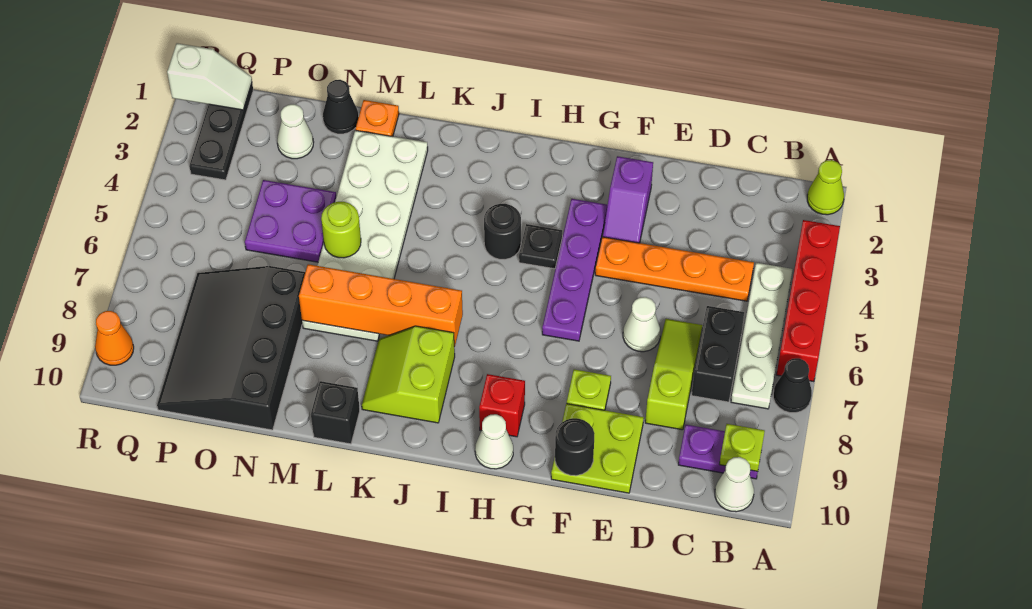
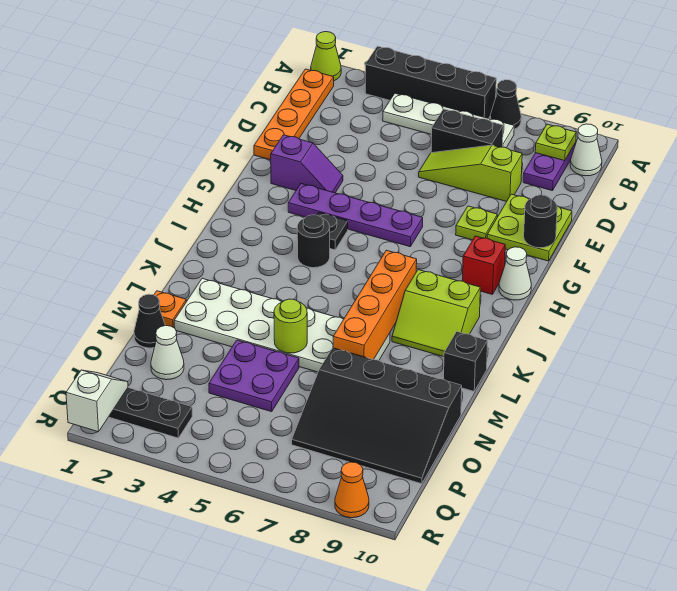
red brick A3:A6 level 1 -> black brick A3:A6 level 1
orange plate C4:F4 level 1 -> orange plate B1:E1 level 1
white cone E6 level 1 -> none

